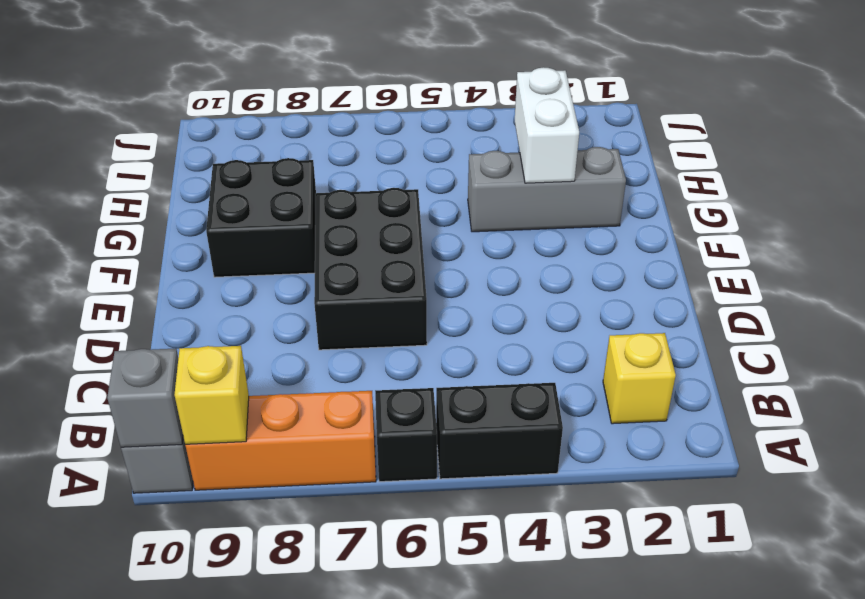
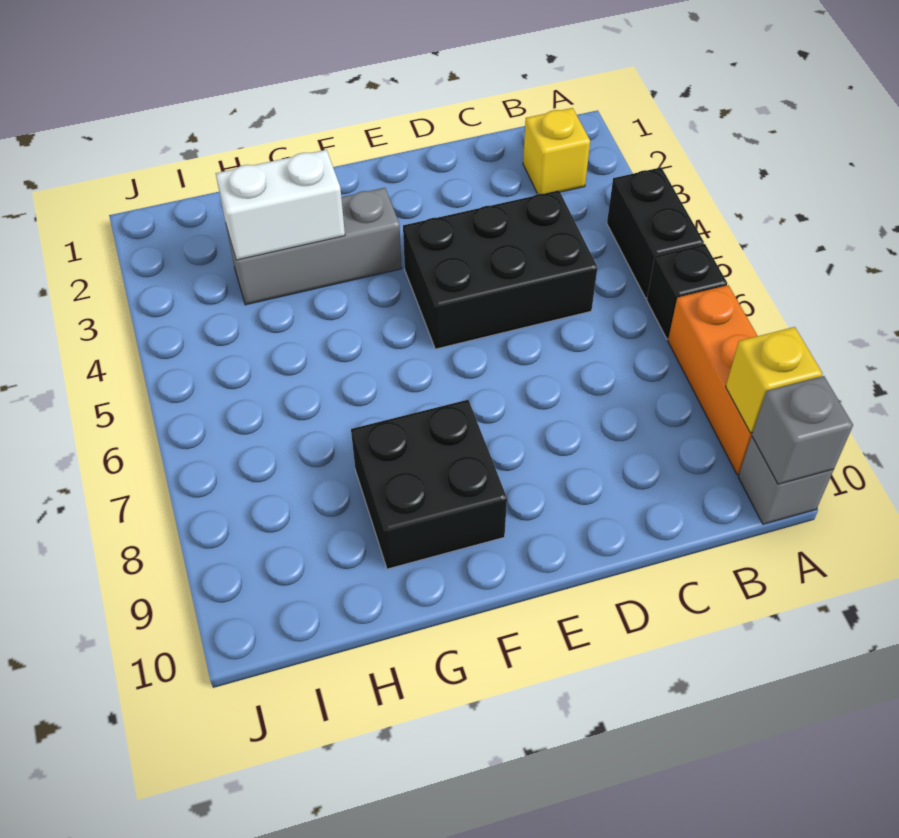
black brick D6:F7 level 1 -> black brick C4:E5 level 1
grey brick G2:G4 level 1 -> grey brick F3:H3 level 1

